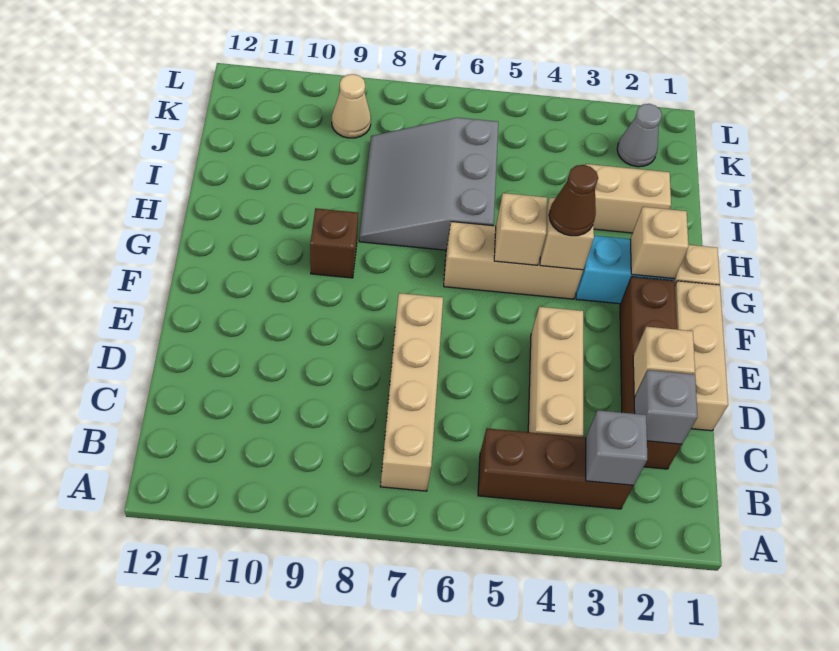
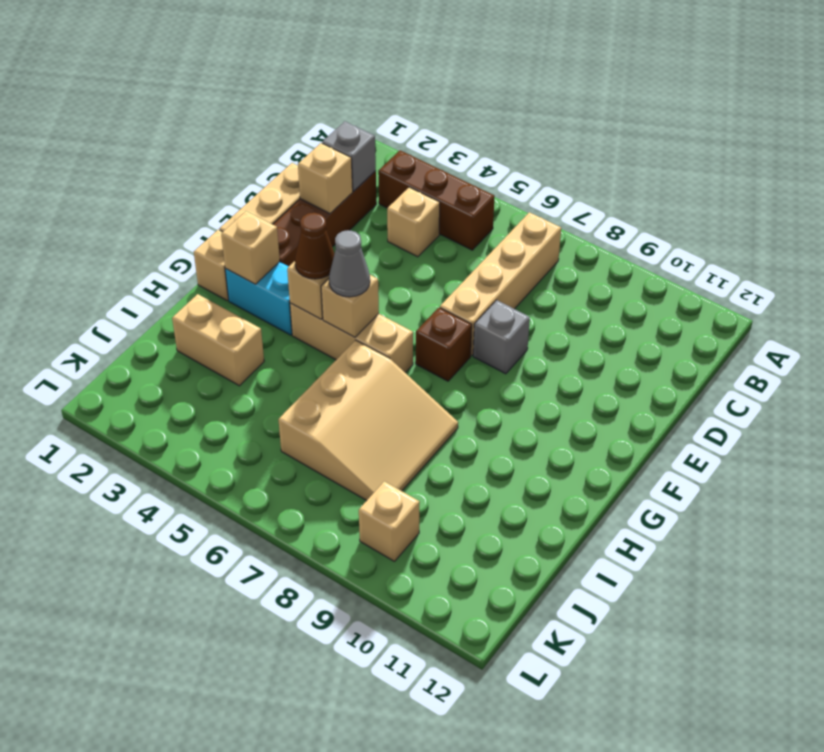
grey brick B3 level 2 -> grey brick E8 level 1
tan brick C4:E4 level 1 -> tan brick C4 level 1
brown brick G9 level 1 -> brown brick F7 level 1
grey slope H6:J8 level 1 top 6 -> tan slope H6:J8 level 1 top 6
grey cone K2 level 1 -> grey cone G5 level 3
tan cone K9 level 1 -> tan brick K9 level 1

